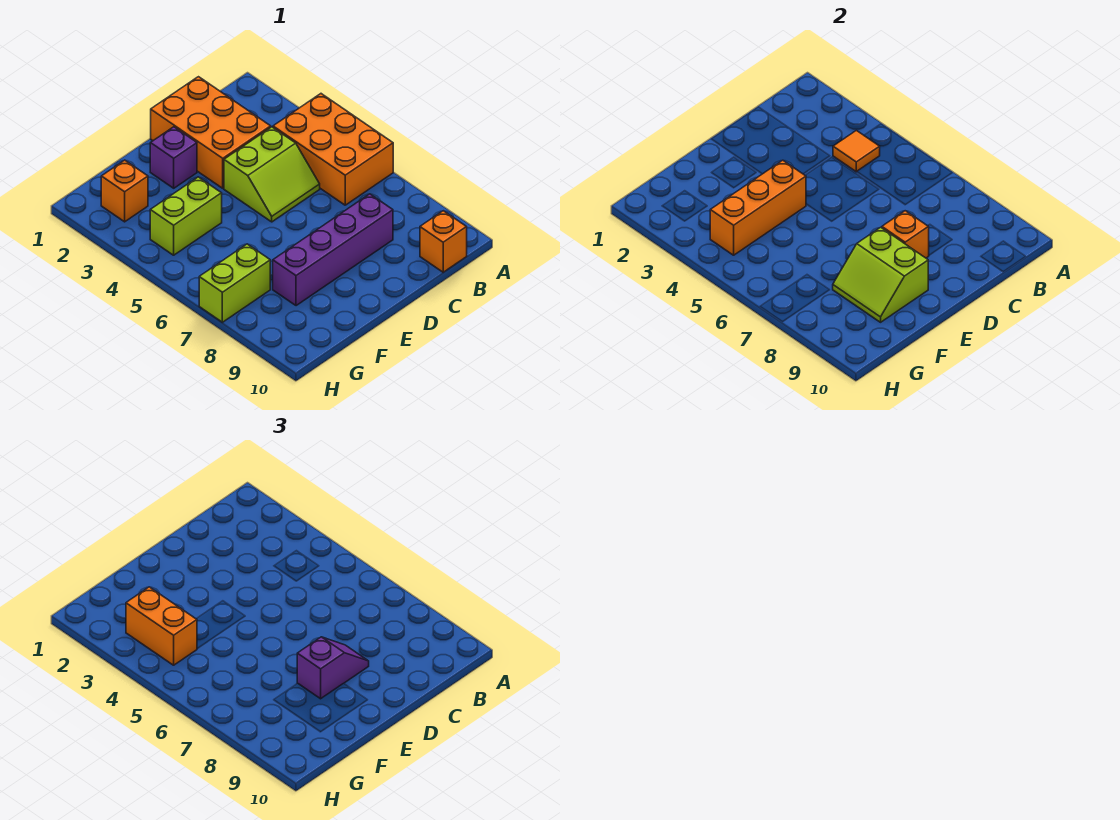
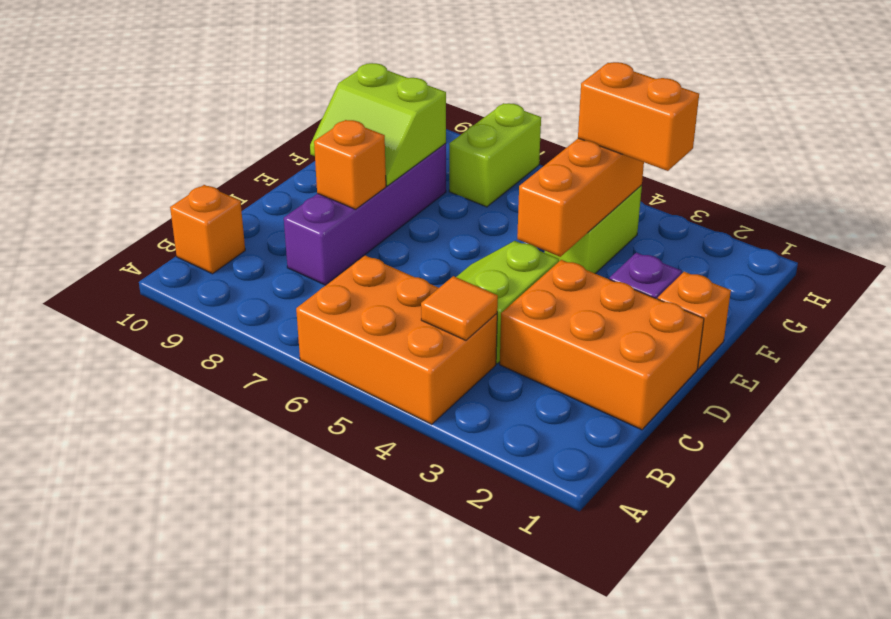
purple slope D8:E8 level 3 top E -> none
lime slope E8:F9 level 2 top E -> lime slope E8:F9 level 2 top F
orange brick G2 level 1 -> orange brick E1 level 1

